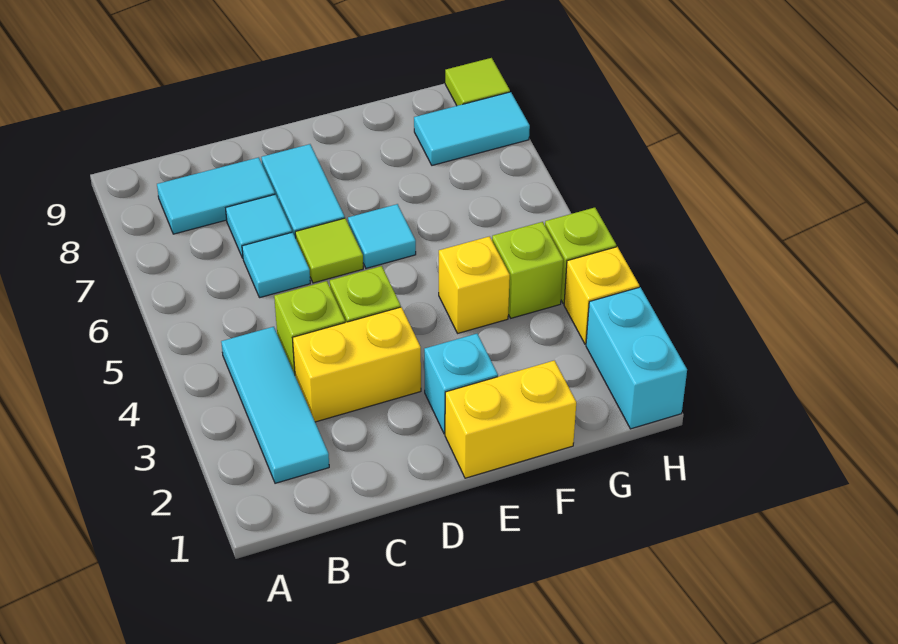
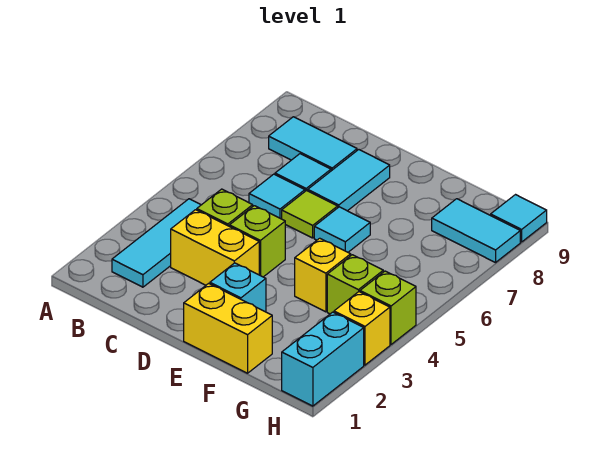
lime tile H9 level 1 -> cyan tile H9 level 1

